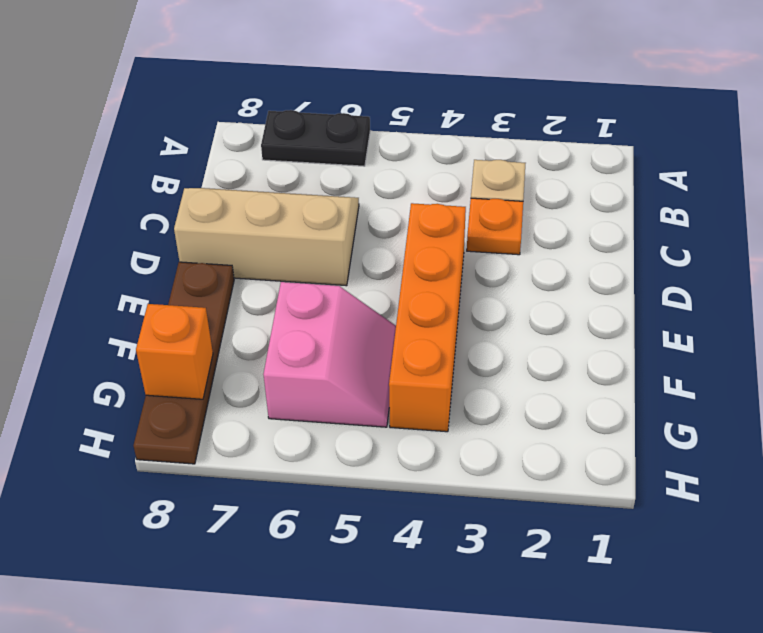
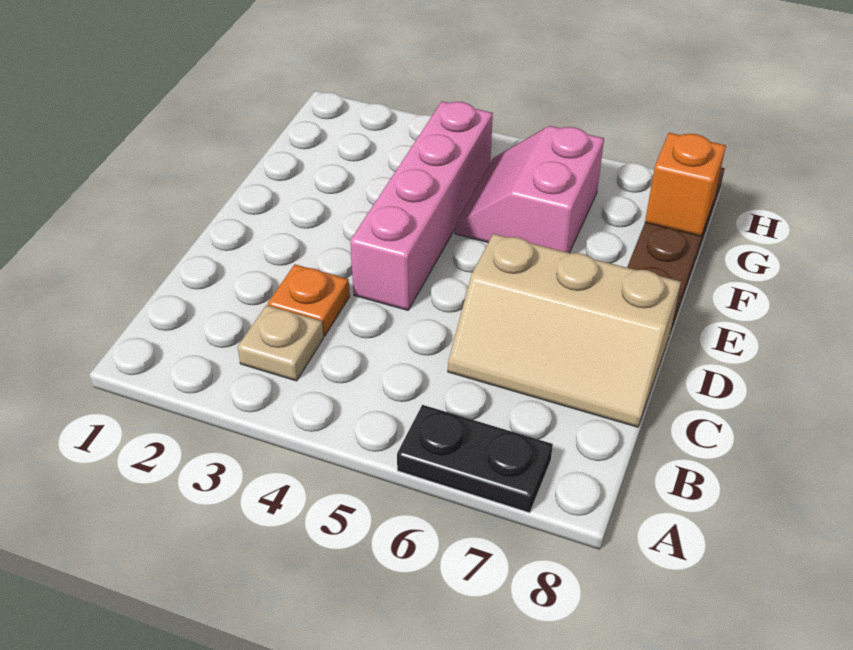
orange brick D4:G4 level 1 -> pink brick D4:G4 level 1

